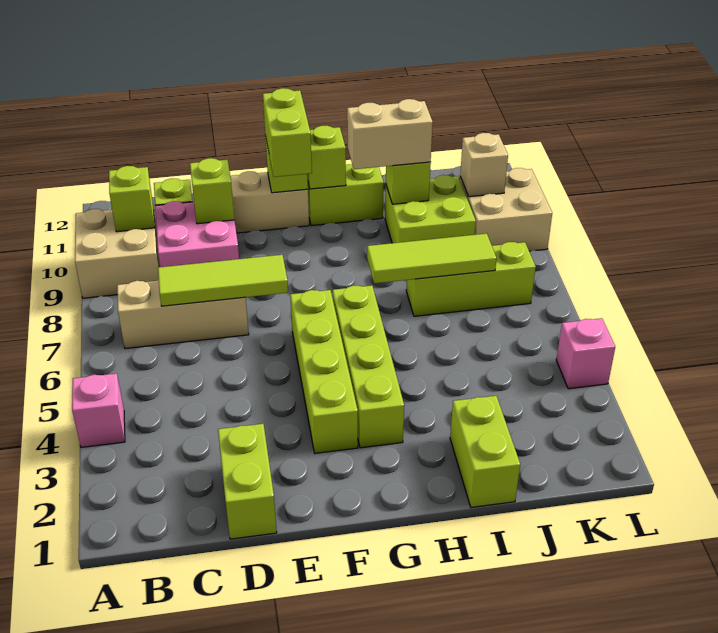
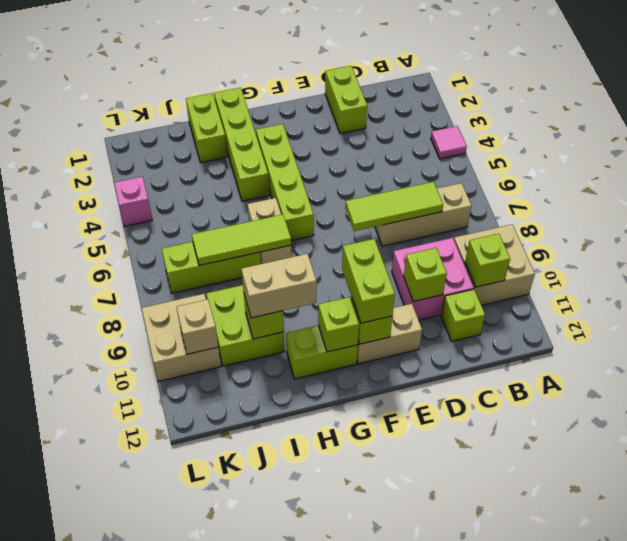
pink brick A4 level 1 -> pink tile A4 level 1
lime brick F3:F6 level 1 -> lime brick H1:H4 level 1
none -> tan brick H6:H7 level 1

